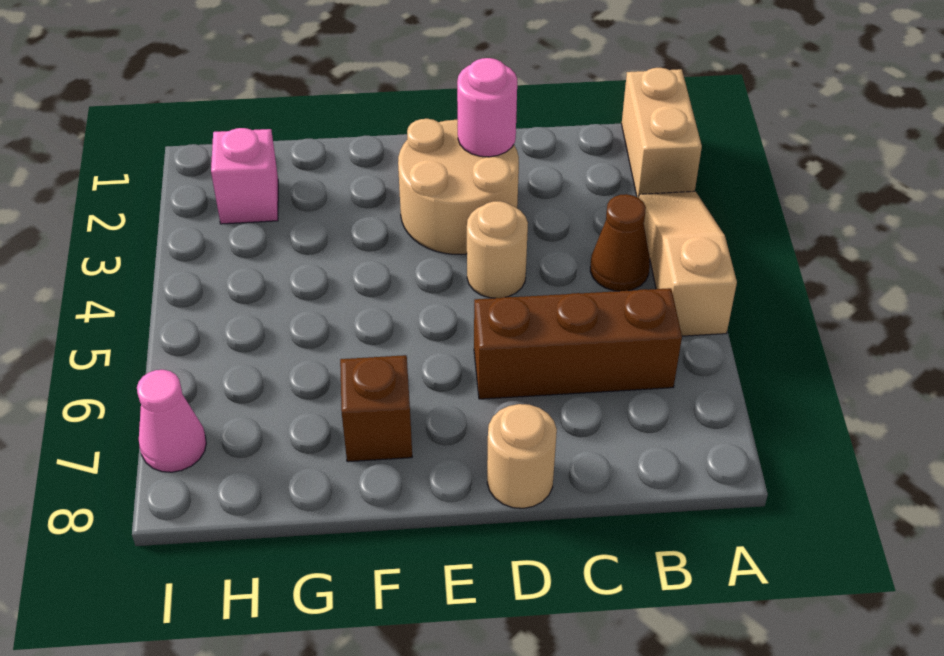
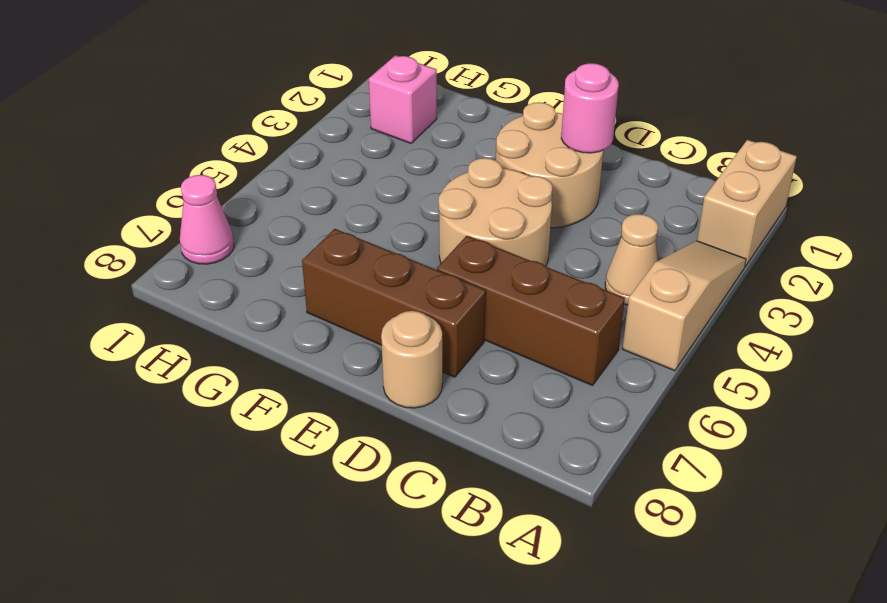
brown cone B4 level 1 -> tan cone B4 level 1
tan round brick D4 level 1 -> tan round brick D4:E5 level 1
brown brick F7 level 1 -> brown brick D7:F7 level 1

